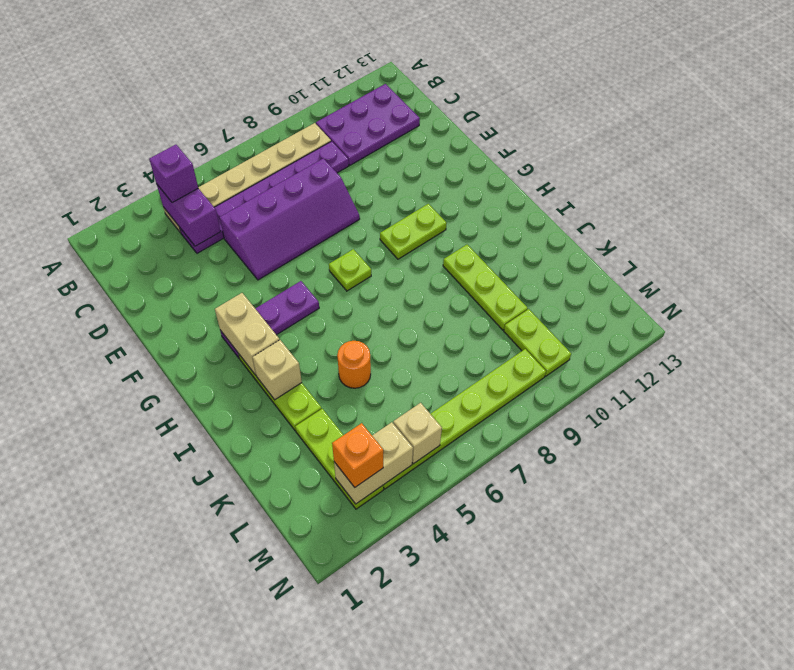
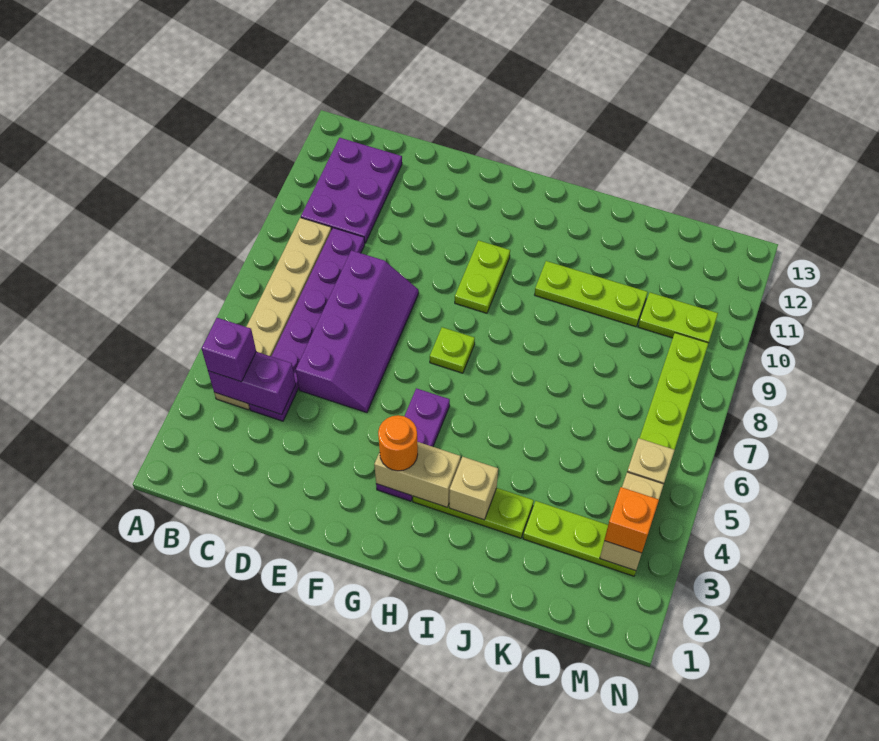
orange round brick J5 level 1 -> orange round brick G3 level 3

